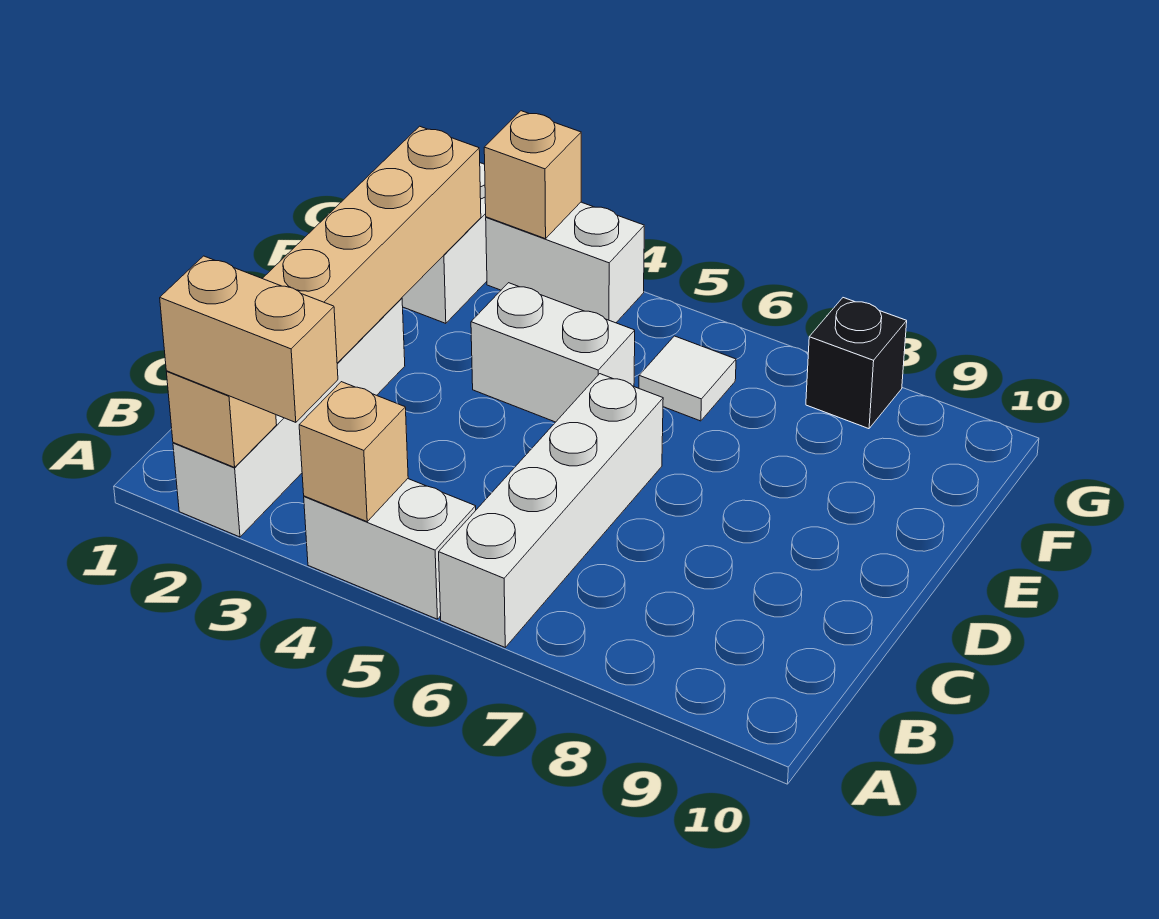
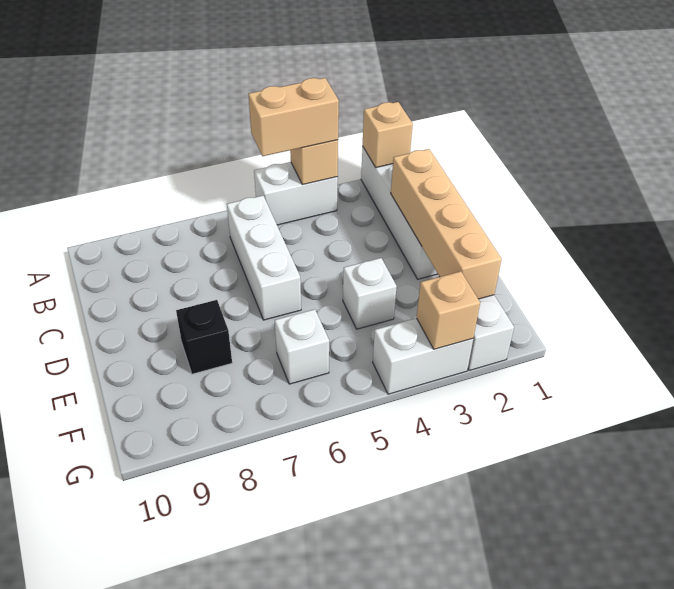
tan brick A2:A3 level 3 -> tan brick A4:A5 level 3
white brick A6:D6 level 1 -> white brick B6:D6 level 1
white brick E4:E5 level 1 -> white brick E4 level 1
white tile F6 level 1 -> white brick F6 level 1
black brick G8 level 1 -> black brick E8 level 1

